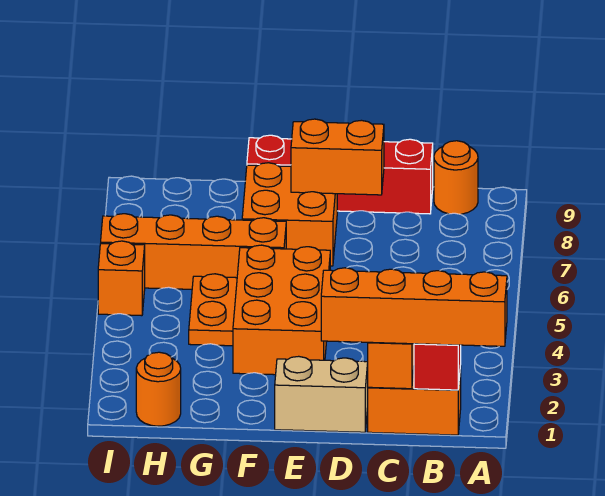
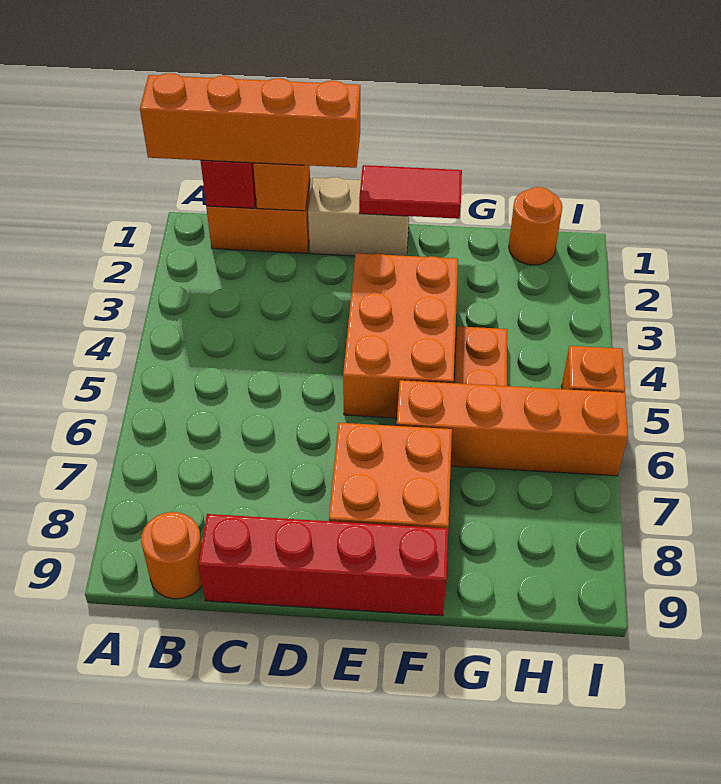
orange brick D8:E8 level 2 -> none
none -> red tile E1:F1 level 2

